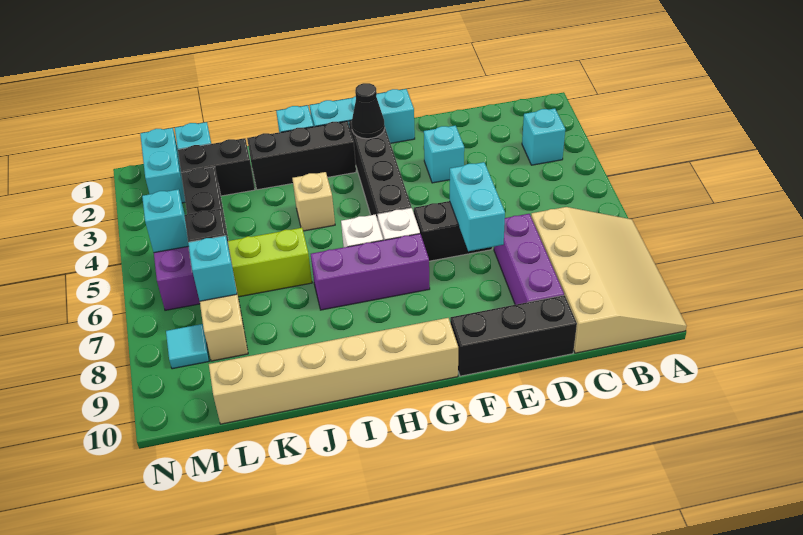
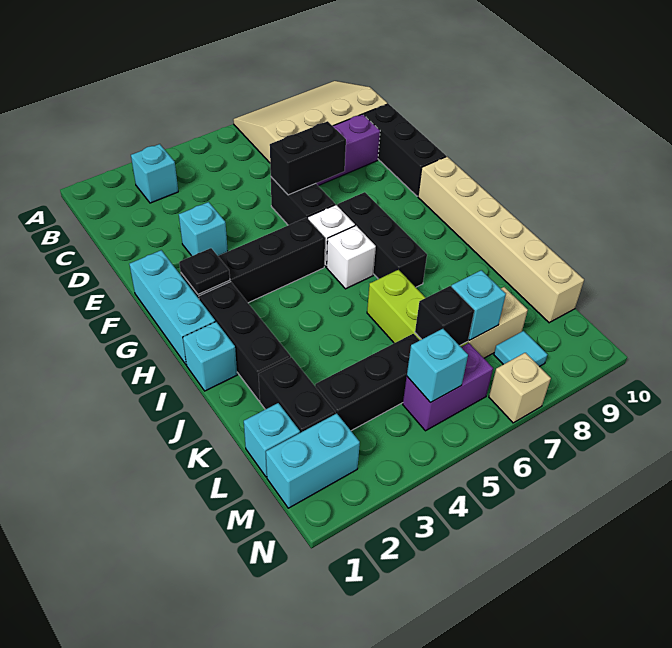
cyan brick E6:E7 level 2 -> black brick E6:E7 level 2
black cone G2 level 2 -> black plate G2 level 2
purple brick G7:I7 level 1 -> black brick G7:I7 level 1
tan brick I4 level 1 -> tan brick N7 level 1

